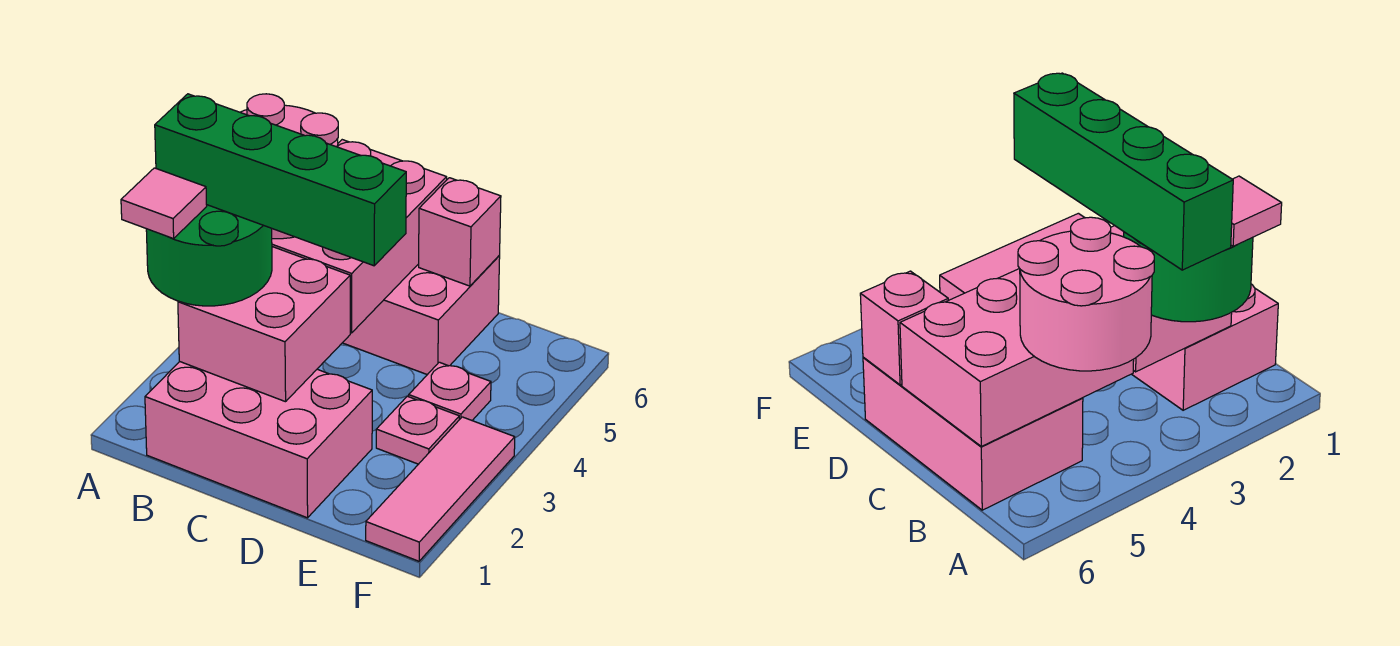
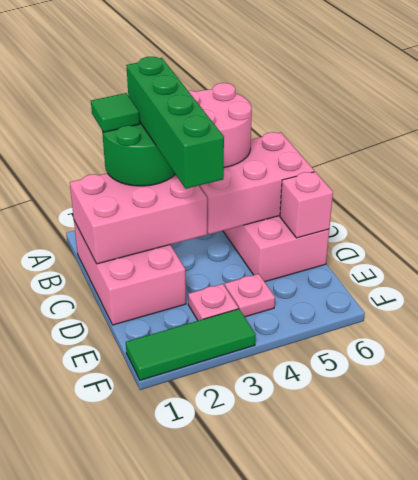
pink tile A2 level 4 -> green tile A2 level 4
pink brick B2:C3 level 2 -> pink brick B1:C3 level 2
pink tile F1:F3 level 1 -> green tile F1:F3 level 1

